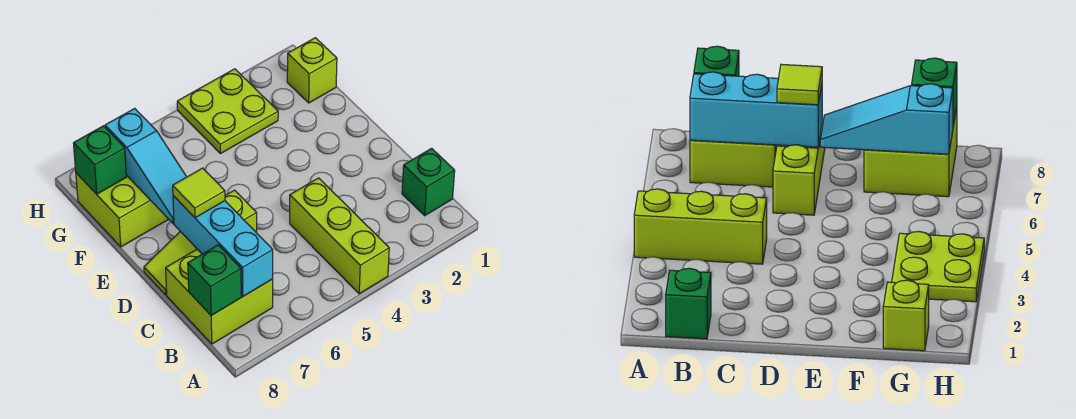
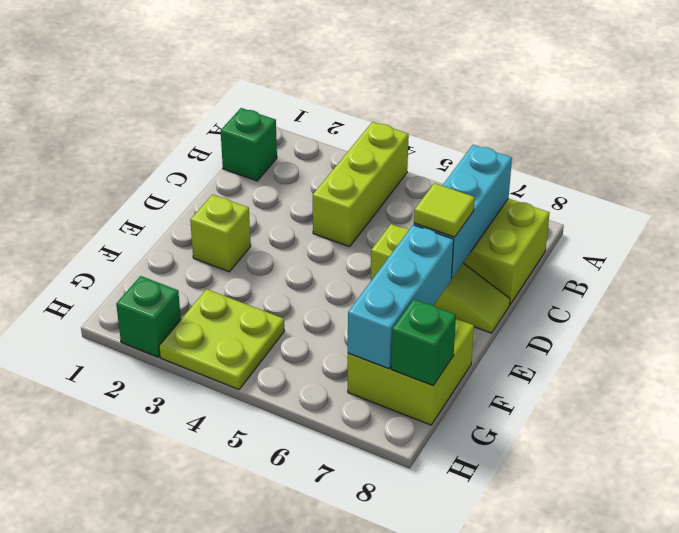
green brick B8 level 2 -> green brick H2 level 1
cyan slope E7:G7 level 2 top G -> cyan brick E7:G7 level 2
lime brick G1 level 1 -> lime brick E2 level 1

